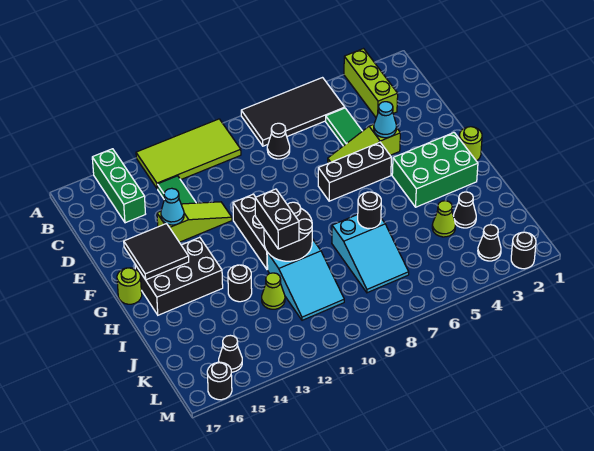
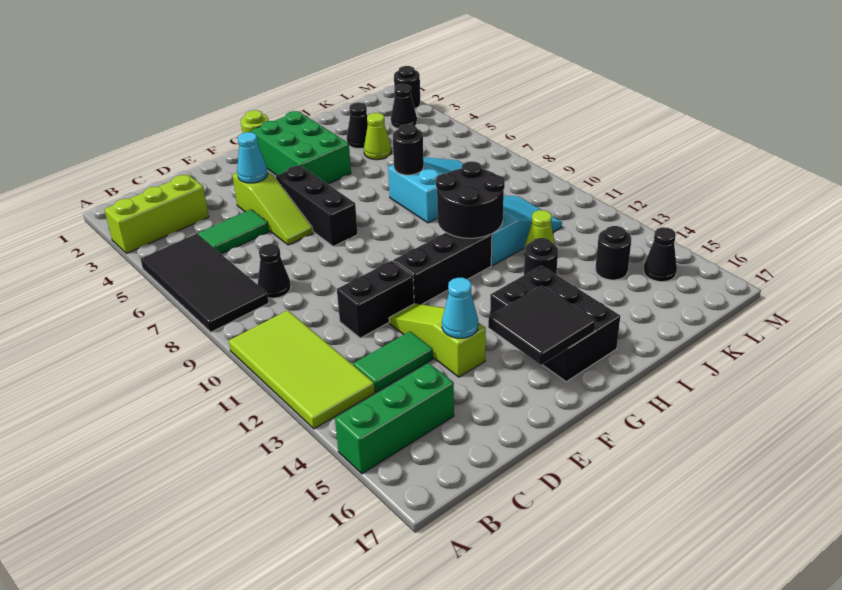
lime round brick G17 level 1 -> none
black brick H11:I11 level 3 -> black brick D11:E11 level 1
black round brick M16 level 1 -> black round brick K14 level 1

